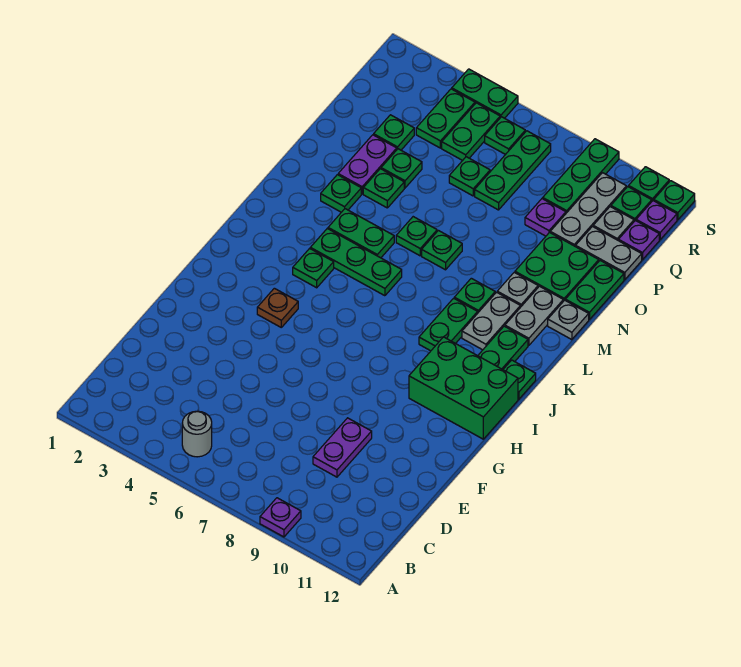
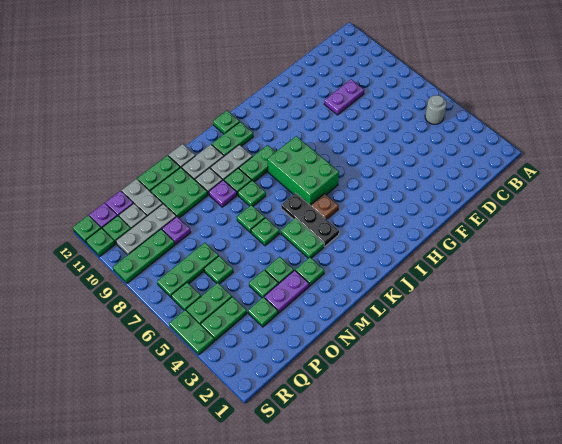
purple plate A9 level 1 -> purple plate M9 level 1
brown plate H4 level 1 -> brown plate J5 level 1
green brick H10:I12 level 1 -> green brick I6:J8 level 1
green plate J4 level 1 -> green plate L8 level 1
green plate K4:K6 level 1 -> black plate K4:K6 level 1

